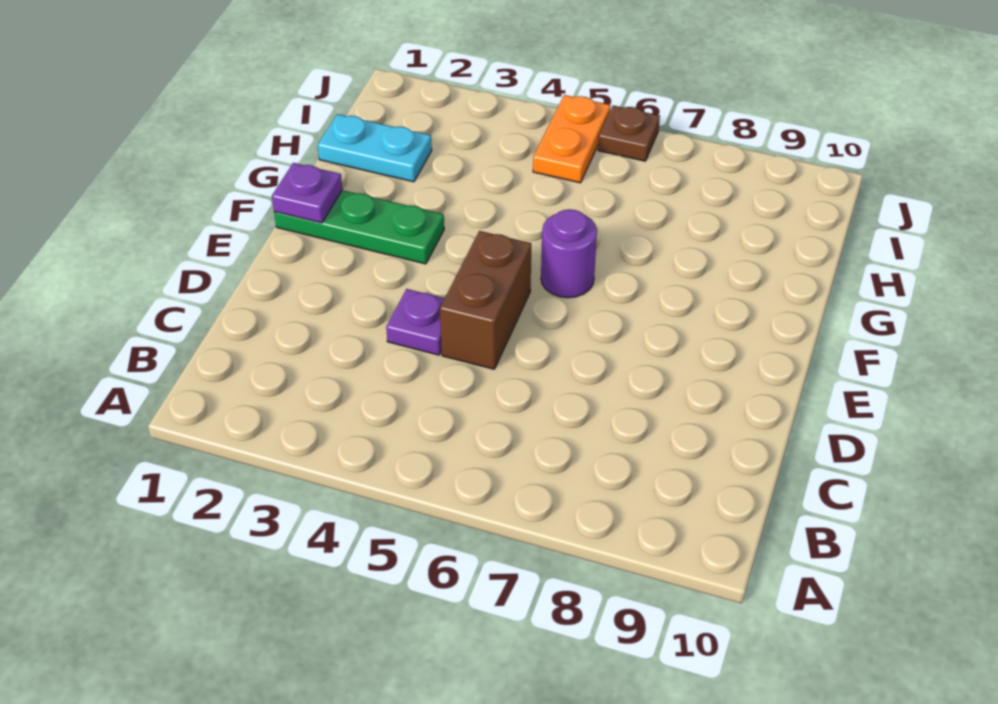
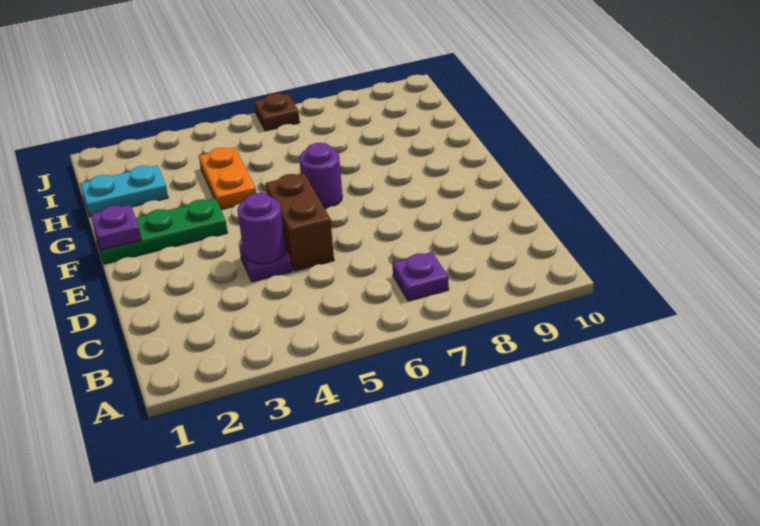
none -> purple plate B7 level 1
none -> purple round brick D4 level 2
orange plate I5:J5 level 1 -> orange plate G4:H4 level 1

